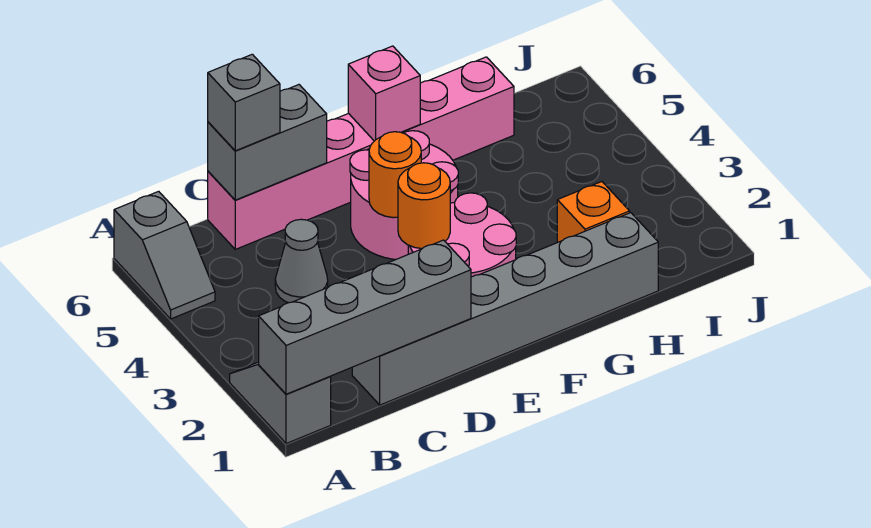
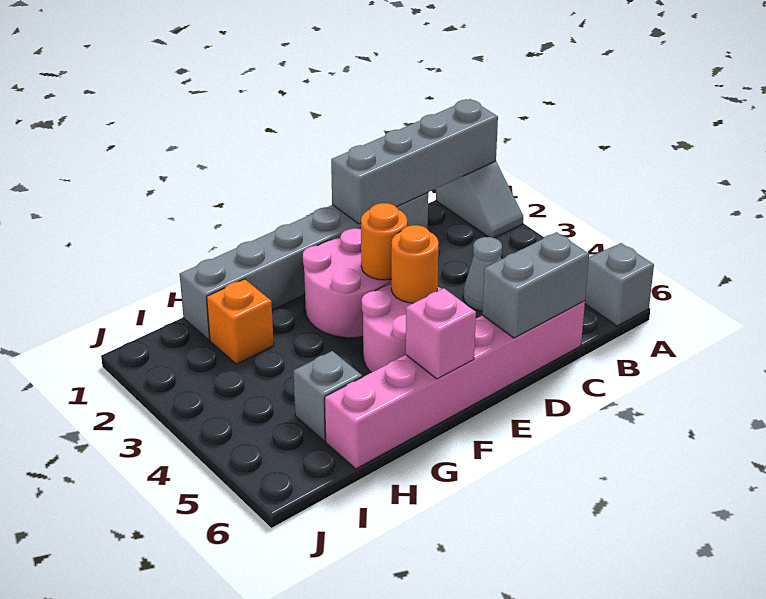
grey brick C6 level 3 -> grey brick H5 level 1

